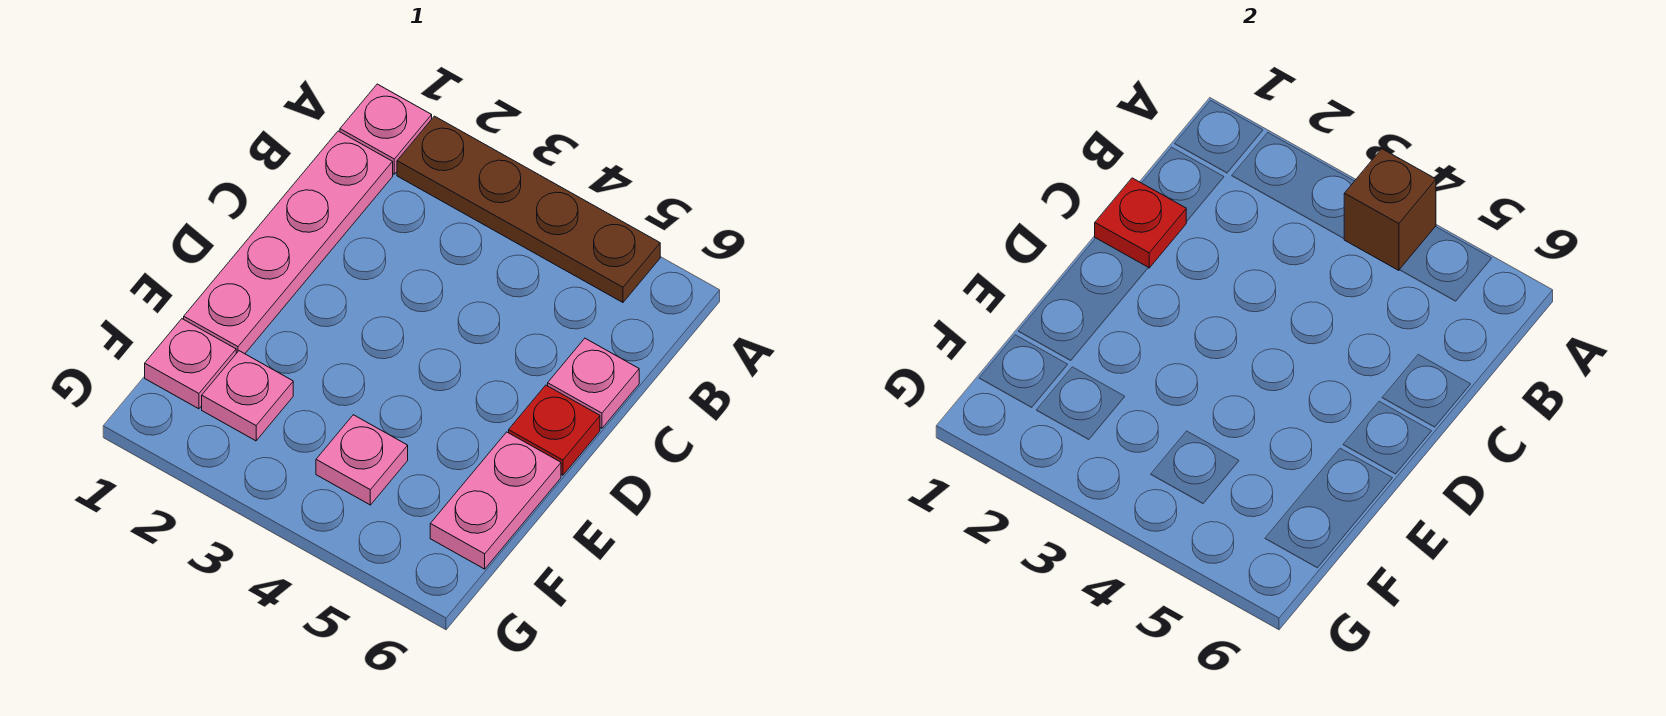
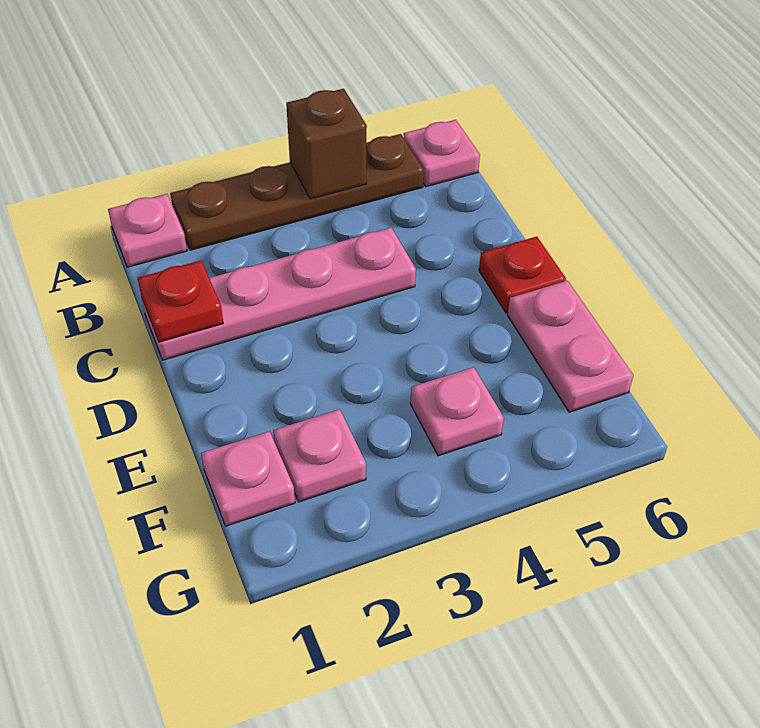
pink plate B1:E1 level 1 -> pink plate C1:C4 level 1
pink plate C6 level 1 -> pink plate A6 level 1

